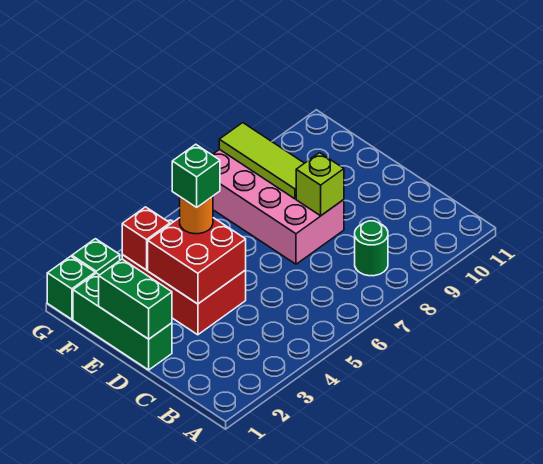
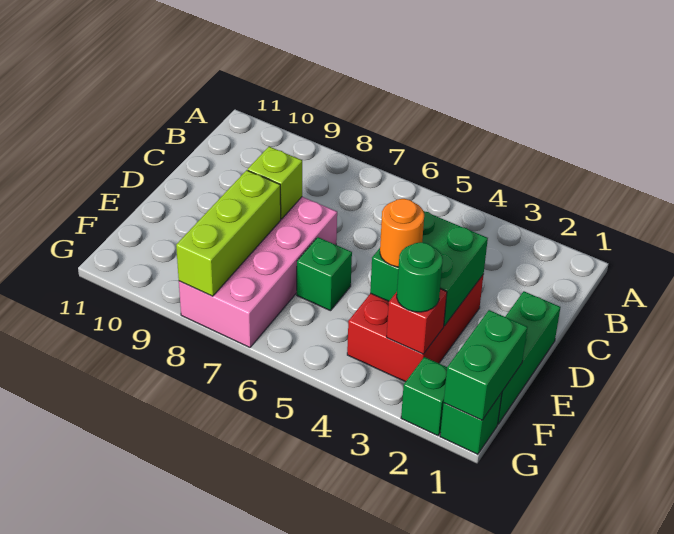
green round brick B8 level 1 -> green round brick F3 level 3
green brick D1:E1 level 2 -> green brick F1:G1 level 2
red brick D3:E4 level 2 -> green brick D3:E4 level 2
green brick E4 level 4 -> green brick E6 level 1
lime tile E8:G8 level 2 -> lime brick E8:G8 level 2

